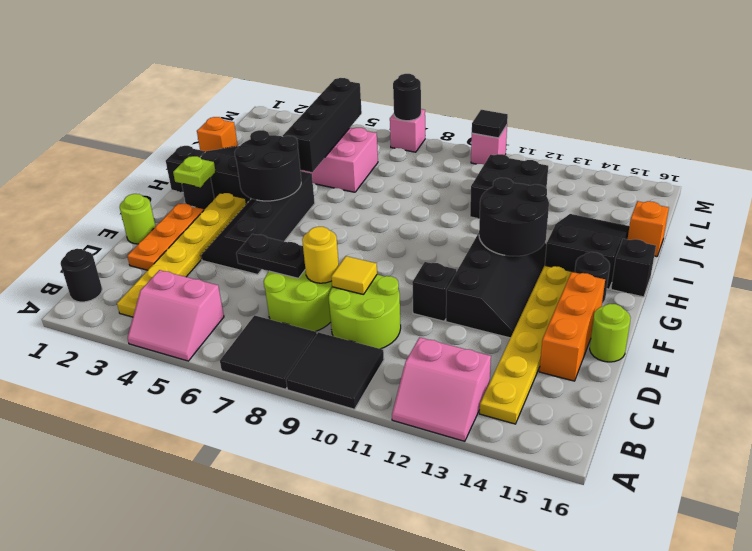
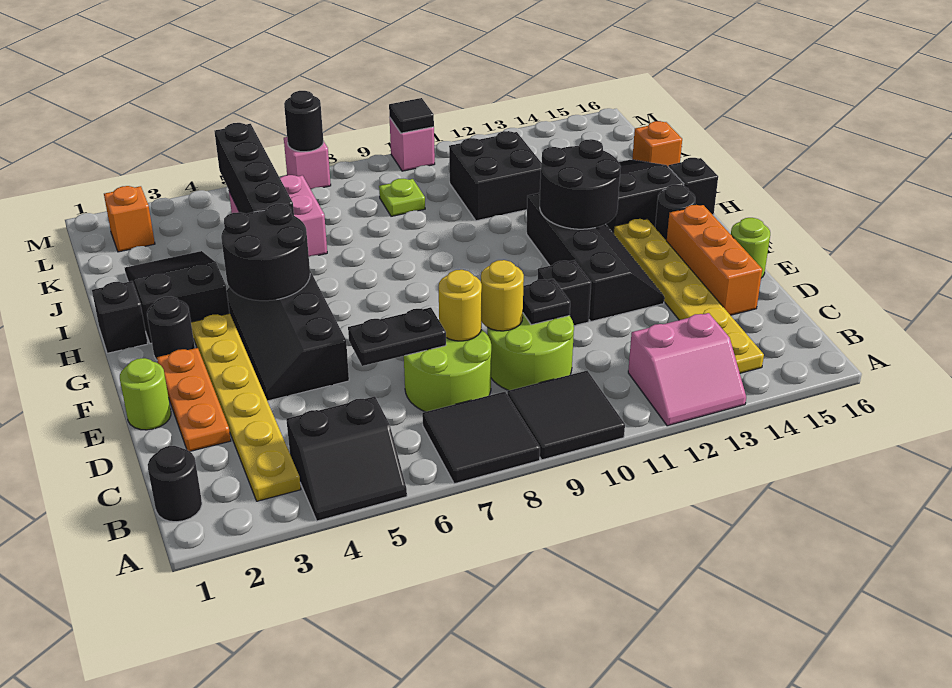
pink slope A4:B5 level 1 top B -> black slope A4:B5 level 1 top B
yellow tile D9 level 2 -> yellow round brick D9 level 2
none -> black plate D10 level 2
lime plate G2 level 2 -> lime plate K9 level 1
orange brick J1 level 1 -> orange brick L2 level 1

